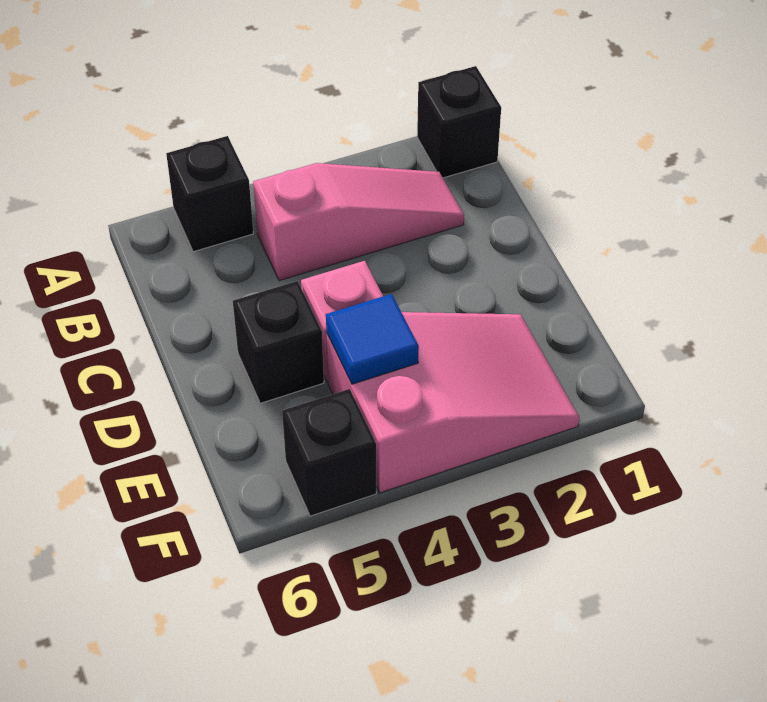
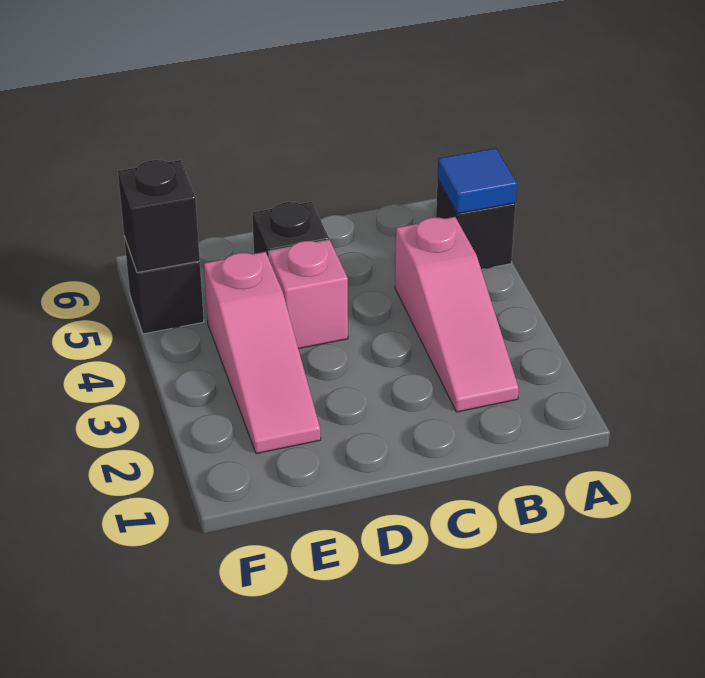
black brick A1 level 1 -> black brick F5 level 2
pink slope E2:F4 level 1 top 4 -> pink slope E2:E4 level 1 top 4
blue tile E4 level 2 -> blue tile A5 level 2

